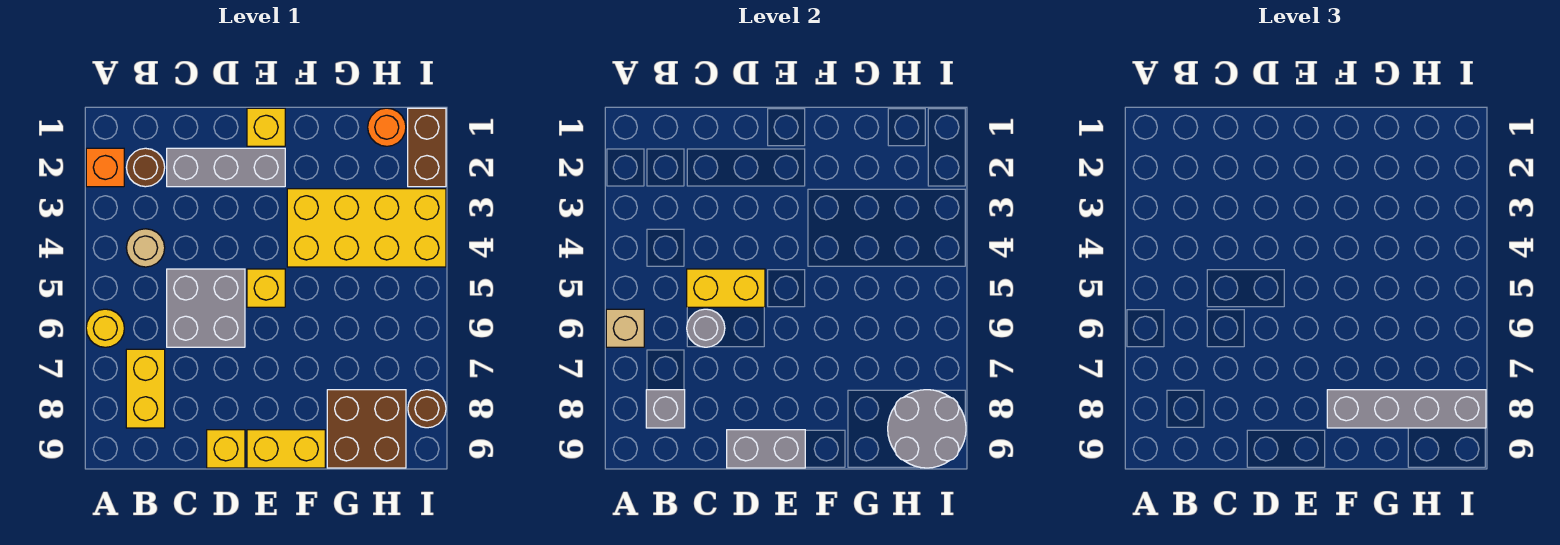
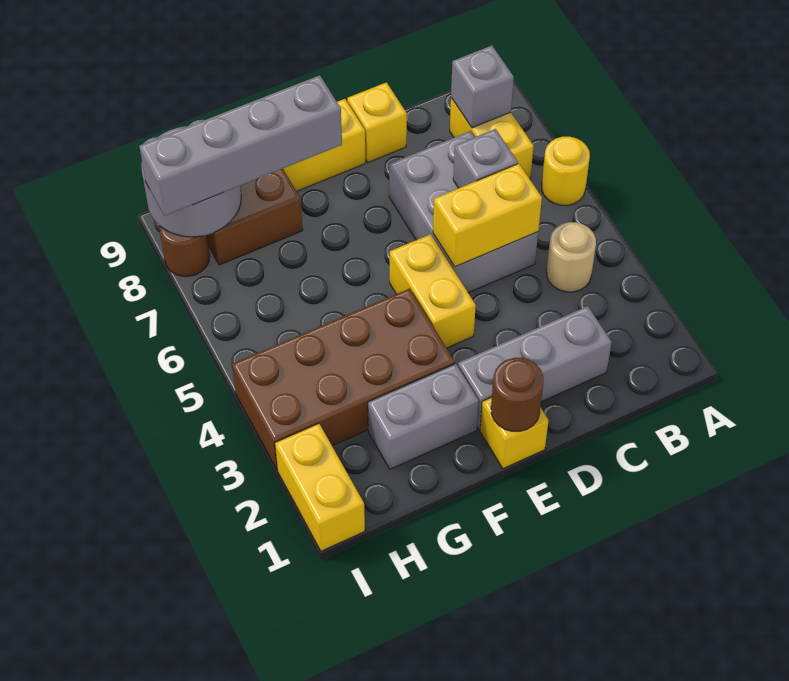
orange brick A2 level 1 -> none
tan brick A6 level 2 -> none
brown round brick B2 level 1 -> brown round brick E1 level 2
grey brick C5:D6 level 1 -> grey brick C5:D7 level 1
grey round brick C6 level 2 -> grey brick C6 level 2
grey brick D9:E9 level 2 -> grey brick F2:G2 level 1
yellow brick E5 level 1 -> yellow brick E4:E5 level 1
yellow brick F3:I4 level 1 -> brown brick F3:I4 level 1
orange round brick H1 level 1 -> none
brown brick I1:I2 level 1 -> yellow brick I1:I2 level 1

